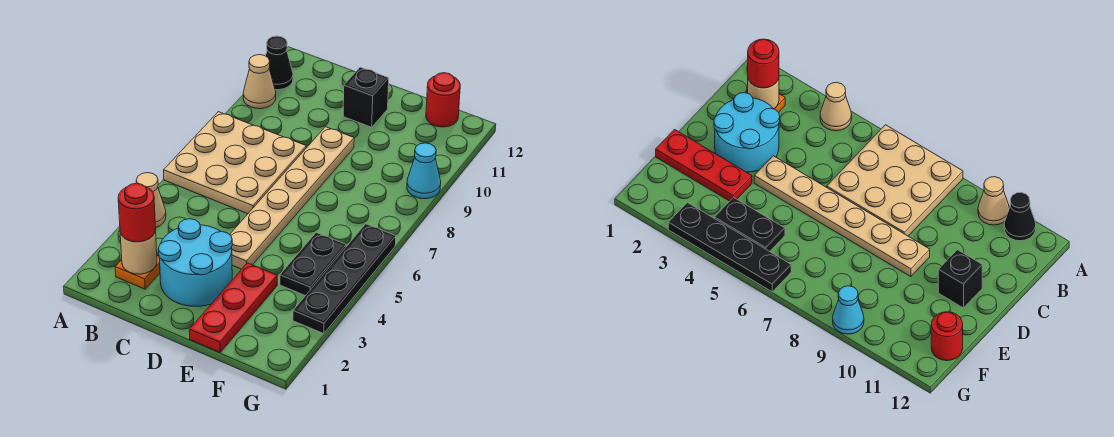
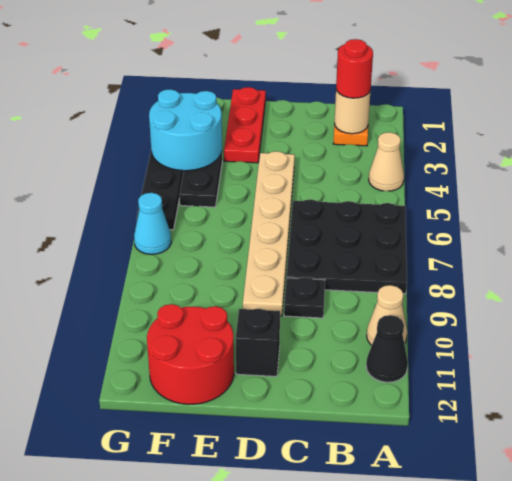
tan plate A6:C8 level 1 -> black plate A6:C8 level 1
cyan round brick C2:D3 level 1 -> cyan round brick F3:G4 level 2
none -> black plate C9 level 1
red round brick F12 level 1 -> red round brick E11:F12 level 1
cyan cone G9 level 1 -> cyan cone G7 level 1

